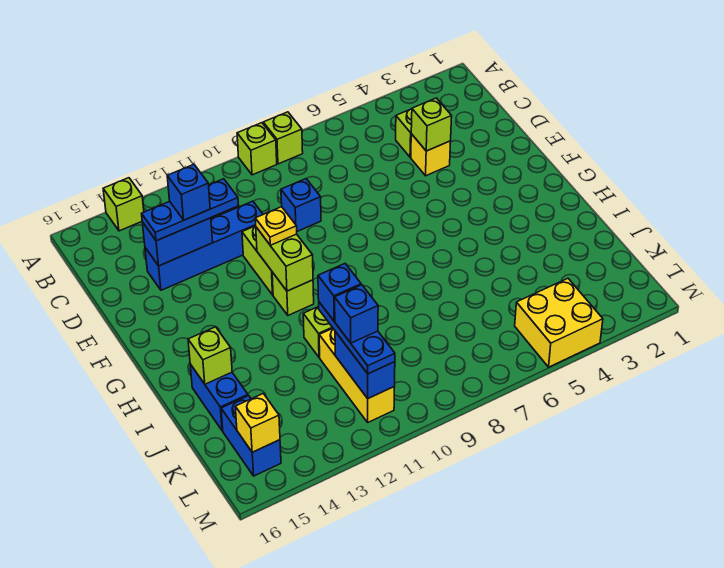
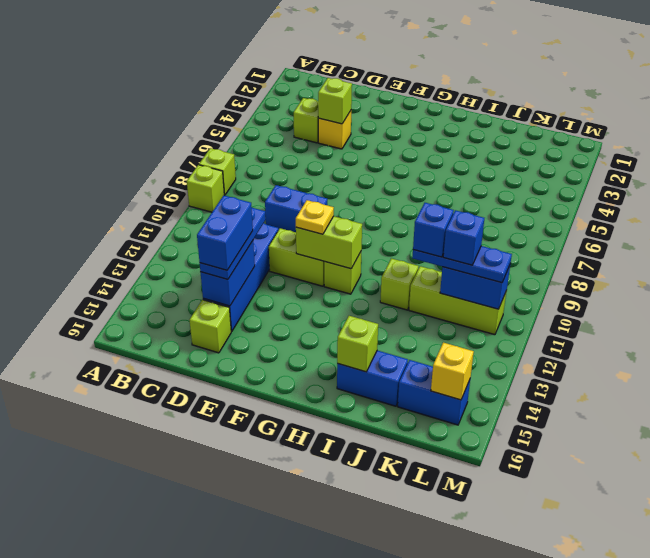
lime brick A14 level 1 -> lime brick D15 level 1
blue brick D9 level 1 -> blue brick D9:E9 level 1
blue brick D13 level 4 -> blue brick D13:D14 level 4
yellow brick J11:L11 level 1 -> lime brick J11:L11 level 1
yellow brick L4:M5 level 1 -> none

